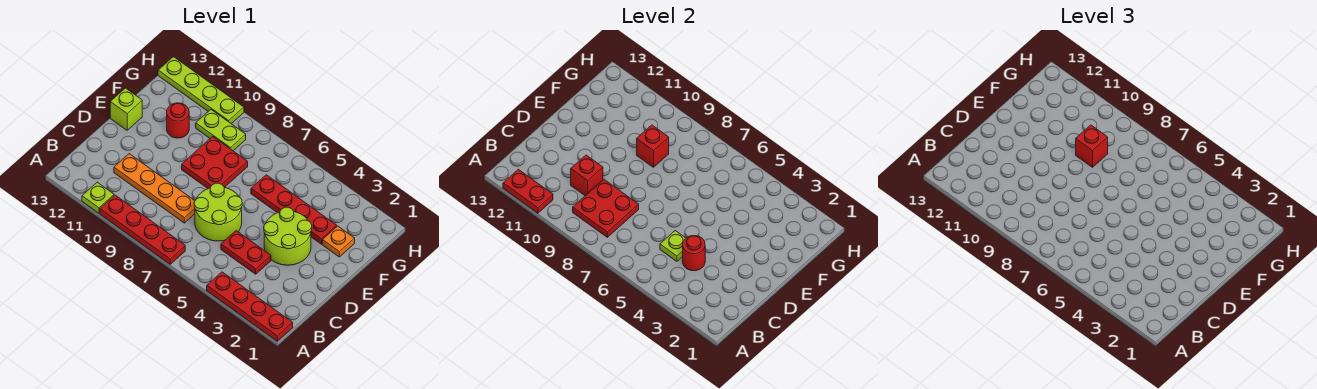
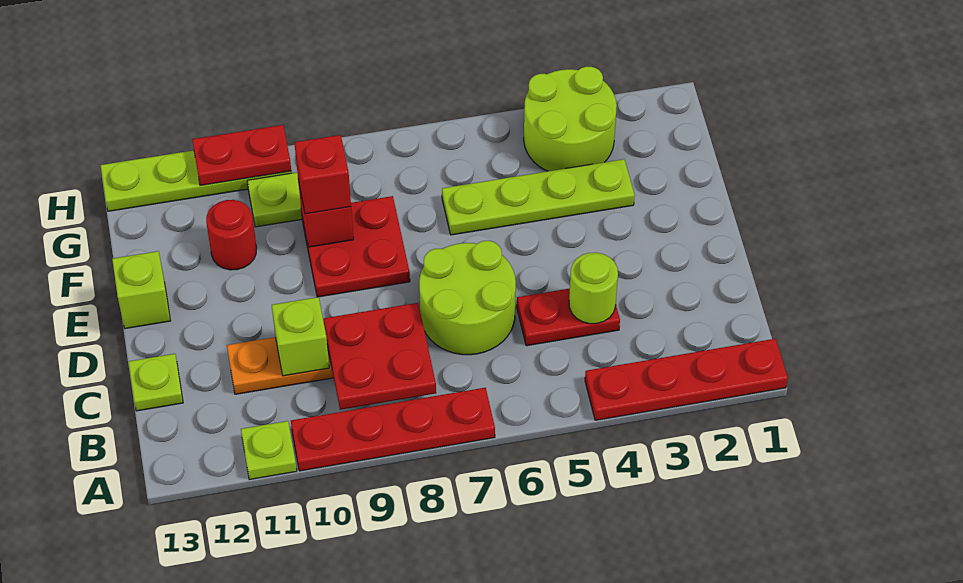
red plate A11:A12 level 2 -> red plate H10:H11 level 2
red round brick C4 level 2 -> lime round brick C4 level 2
lime plate C5 level 2 -> lime plate C13 level 1
red brick C10 level 2 -> lime brick C10 level 2
lime round brick D3:E4 level 1 -> lime round brick G3:H4 level 1
orange plate F2 level 1 -> none
red plate F3:F6 level 1 -> lime plate F3:F6 level 1

